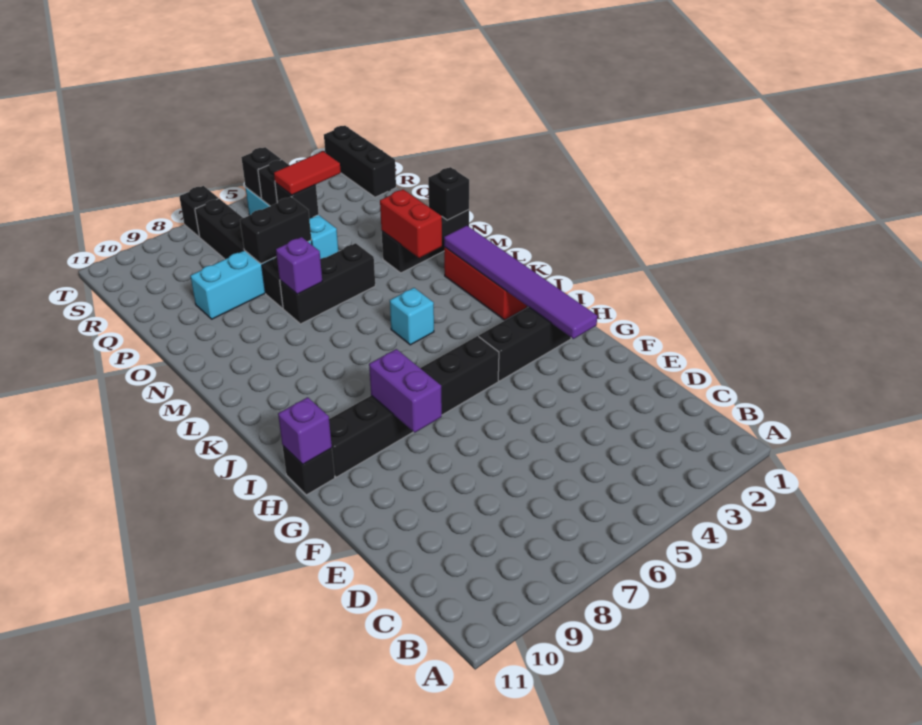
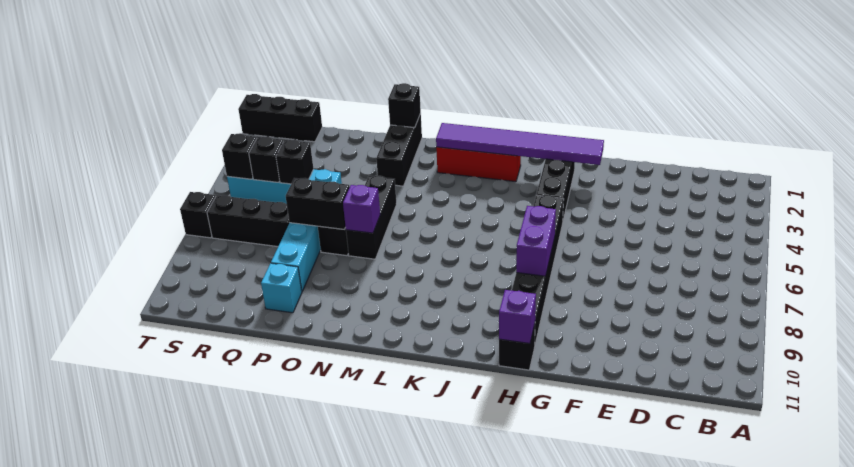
purple brick G8:H8 level 2 -> purple brick H7:H8 level 2
cyan brick K5 level 1 -> cyan brick P10 level 1
red brick M3:N3 level 2 -> none
black brick P6:P7 level 2 -> black brick O7:P7 level 2
red tile Q4:Q5 level 3 -> none

